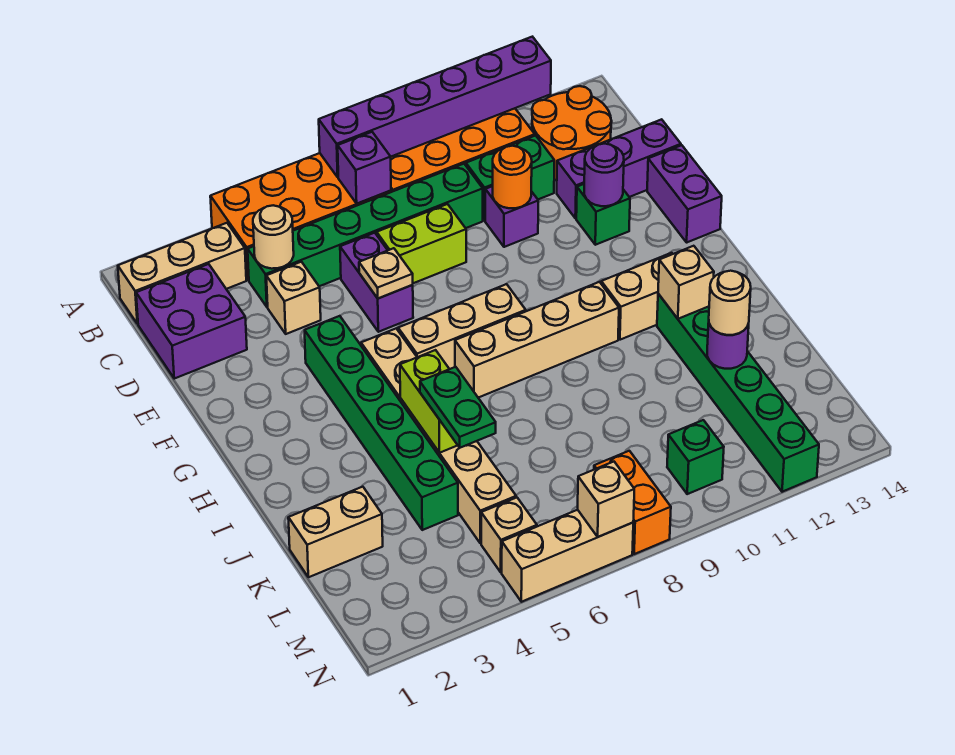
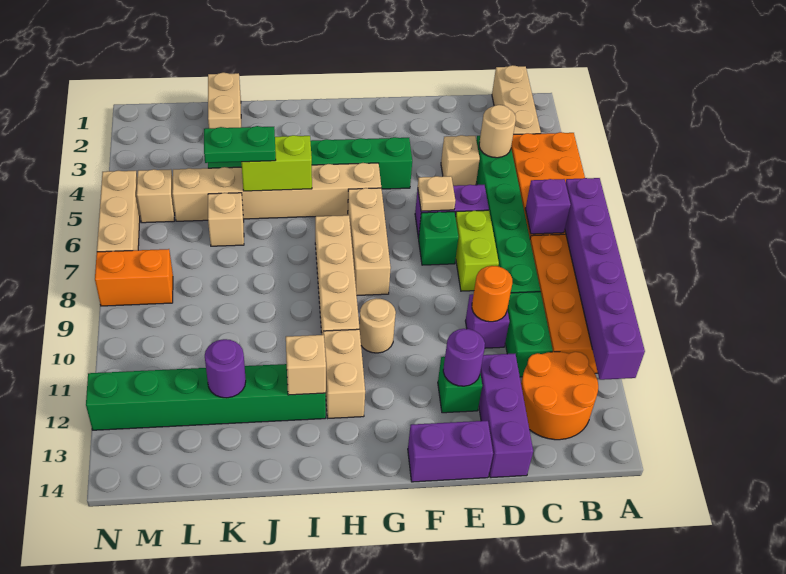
purple brick C1:D2 level 1 -> none
tan round brick K12 level 3 -> tan round brick G10 level 1
green brick M10 level 1 -> green brick E7 level 1
tan brick N7 level 2 -> tan brick K6 level 1

